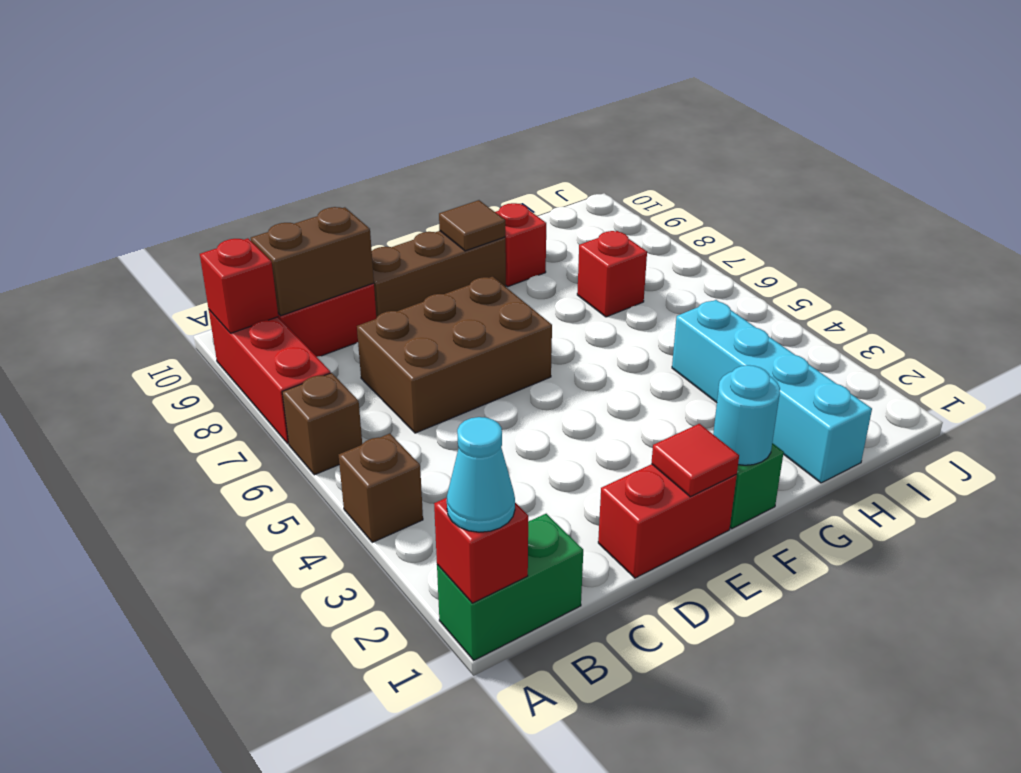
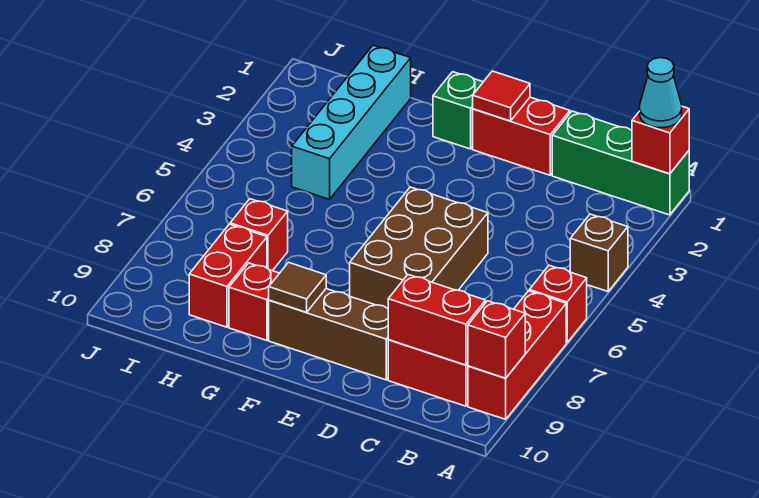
green brick A1:B1 level 1 -> green brick A1:C1 level 1
brown brick A6 level 1 -> red brick A6 level 1
brown brick B9:C9 level 2 -> red brick B9:C9 level 2
brown brick C6:E7 level 1 -> brown brick D5:E7 level 1
cyan round brick F1 level 2 -> none
none -> red brick H8:H9 level 1

